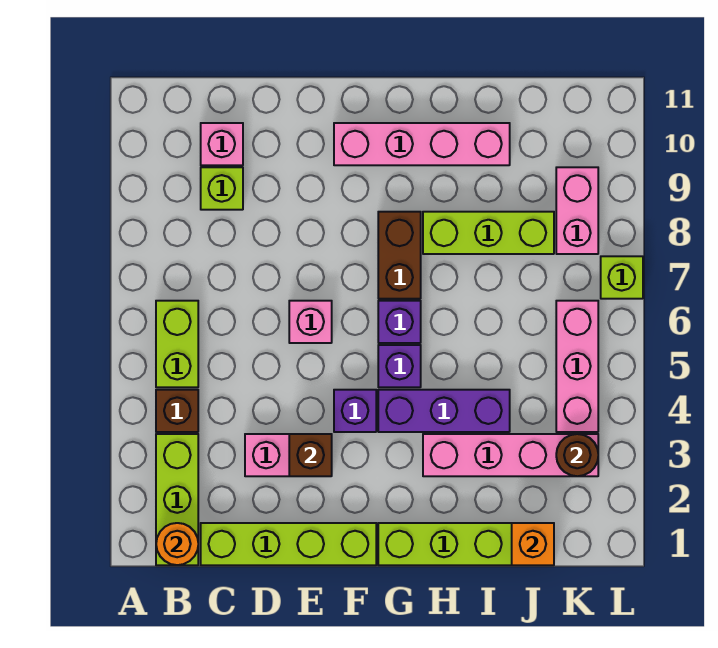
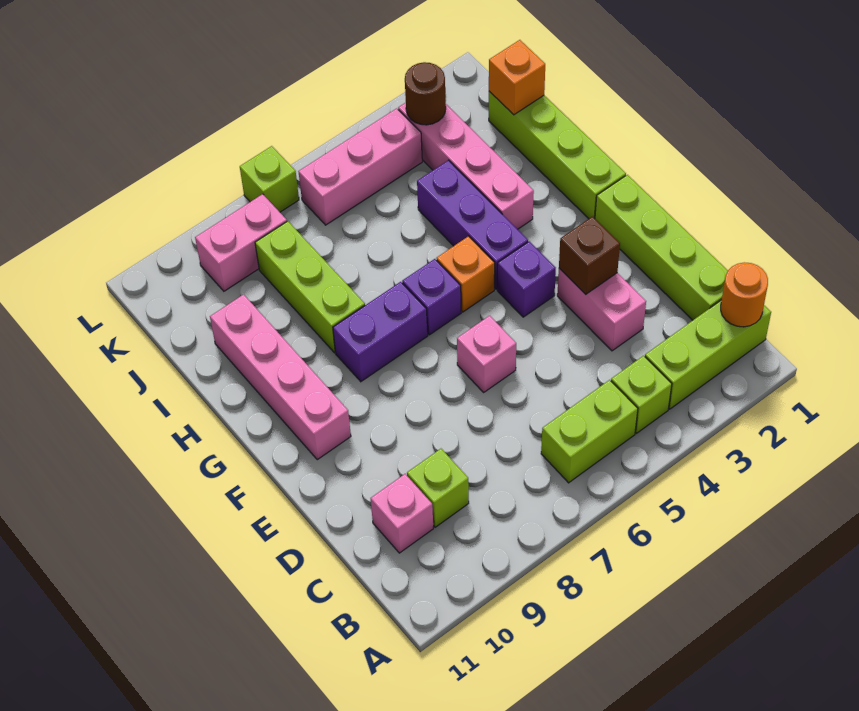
brown brick B4 level 1 -> lime brick B4 level 1
purple brick G5 level 1 -> orange brick G5 level 1
brown brick G7:G8 level 1 -> purple brick G7:G8 level 1

